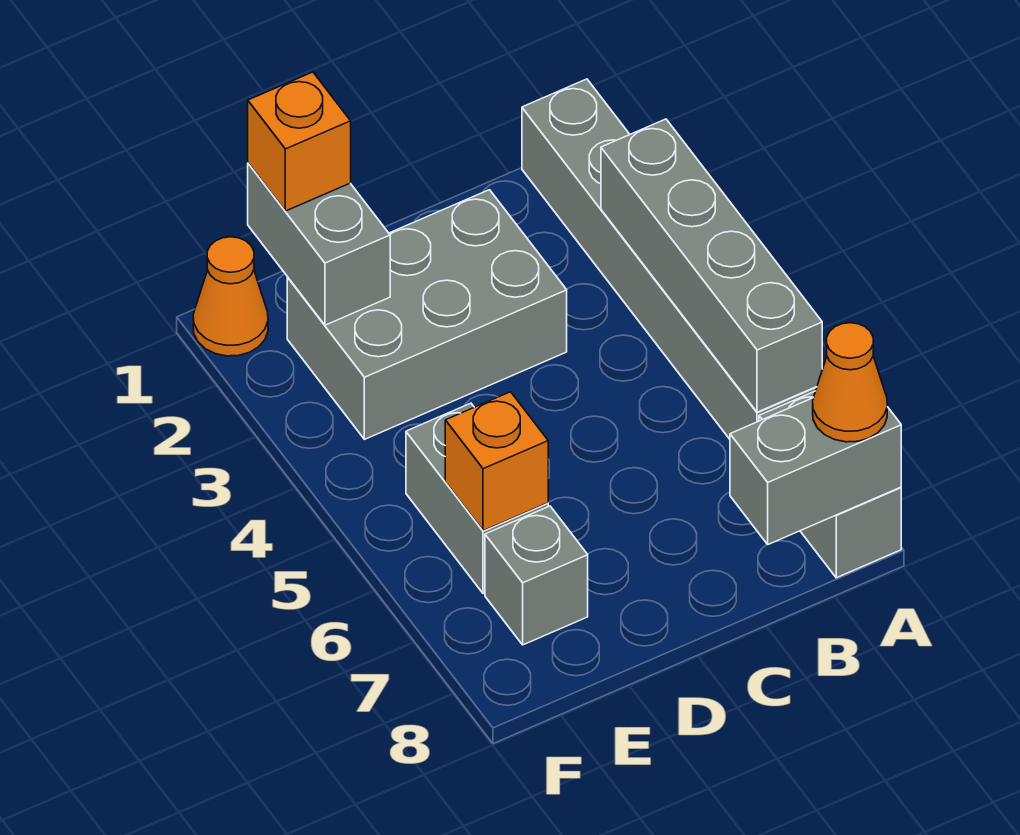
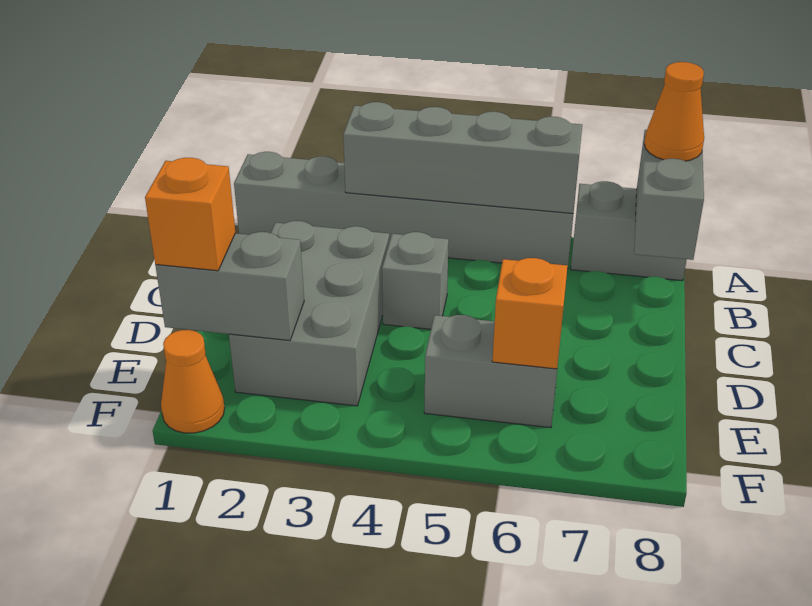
grey brick E7 level 1 -> grey brick C4 level 1

